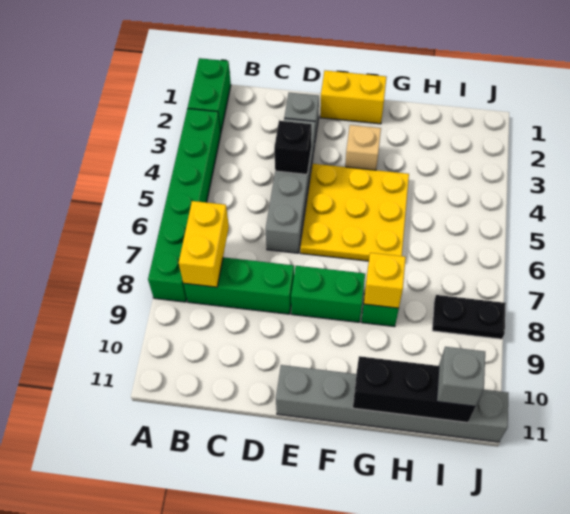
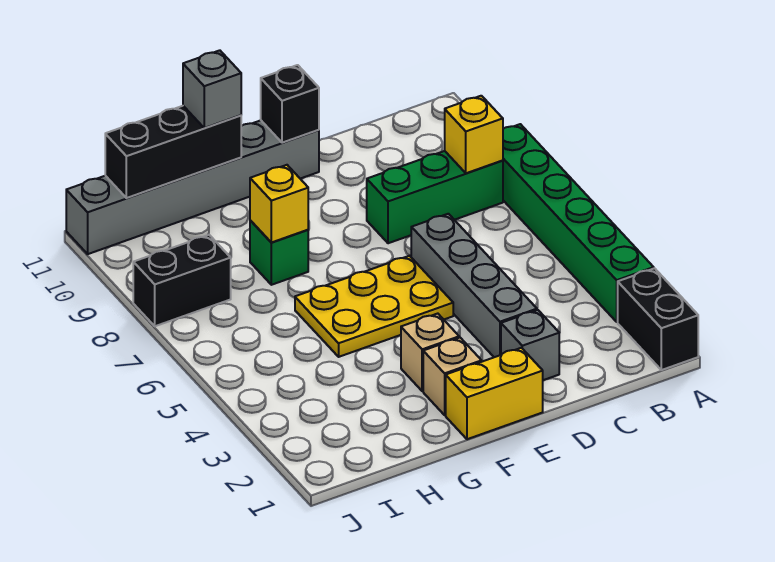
green brick A1:A2 level 1 -> black brick A1:A2 level 1
yellow brick B7:B8 level 2 -> yellow brick B8 level 2
black brick D4 level 2 -> black brick E11 level 2
yellow plate E4:G6 level 1 -> yellow plate E5:G6 level 1
green brick E8:F8 level 1 -> none
none -> tan brick F2 level 1
black plate I8:J8 level 1 -> black brick I8:J8 level 1
grey brick I11 level 3 -> grey brick G11 level 3

